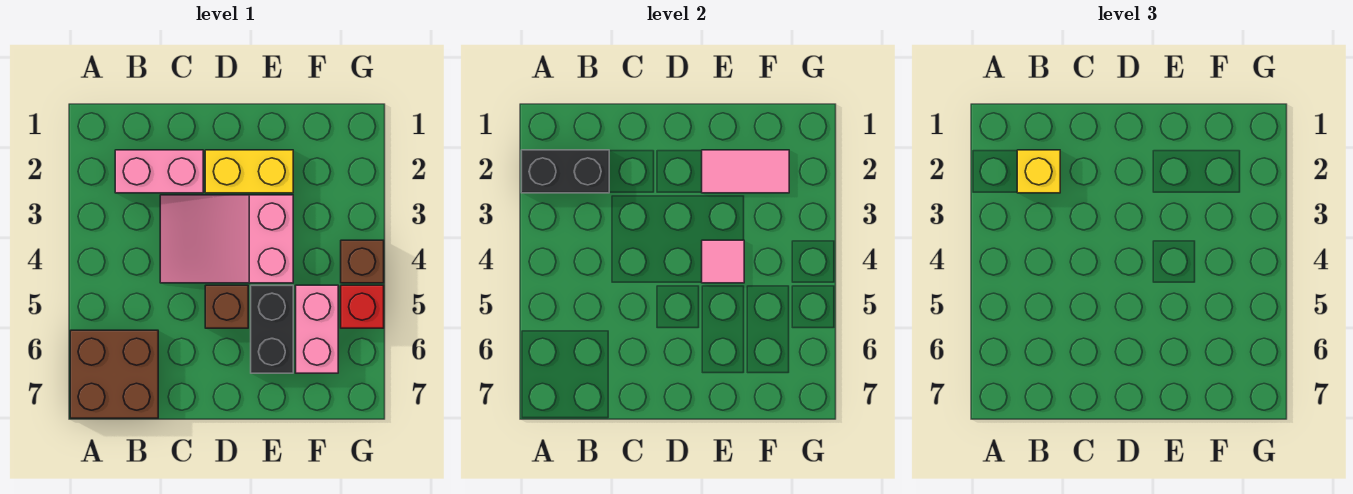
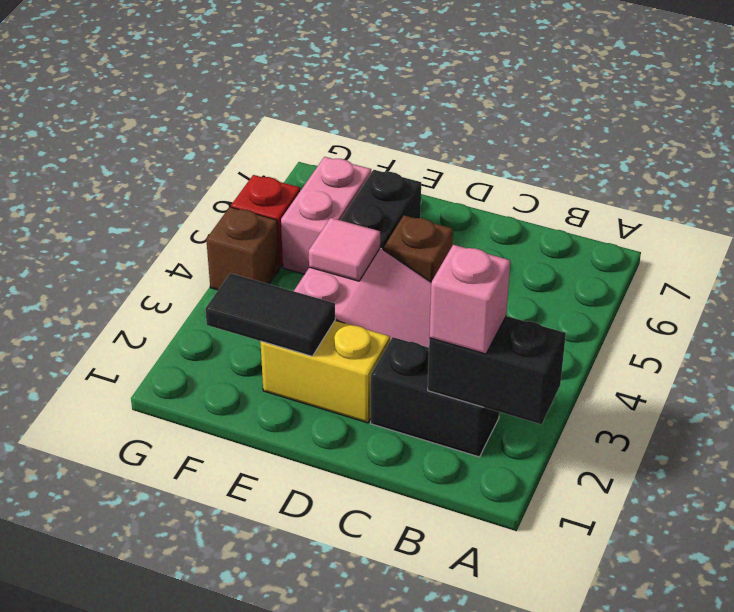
brown brick A6:B7 level 1 -> none
pink brick B2:C2 level 1 -> black brick B2:C2 level 1
yellow brick B2 level 3 -> pink brick B2 level 3
pink tile E2:F2 level 2 -> black tile E2:F2 level 2

